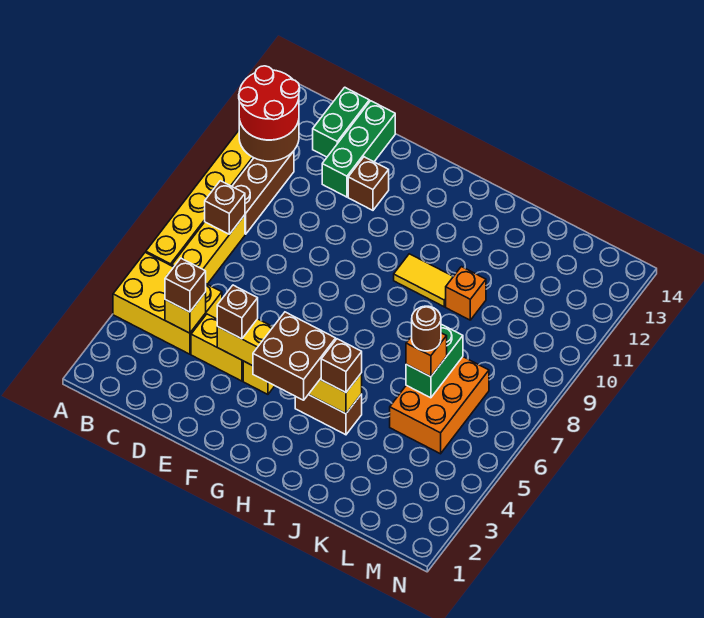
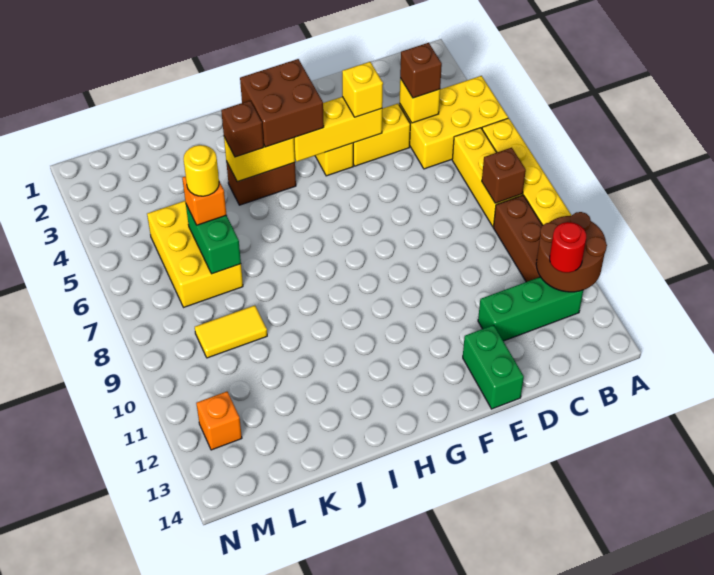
red round brick A11:B12 level 3 -> red round brick B12 level 3
green brick C13:C14 level 1 -> green brick E13:E14 level 1
green brick D12:D14 level 1 -> green brick B12:D12 level 1
brown brick E4 level 3 -> yellow brick E4 level 3
brown brick E12 level 1 -> none
yellow tile H10:I10 level 1 -> yellow tile K9:L9 level 1
orange brick J10 level 1 -> orange brick M12 level 1
orange brick K5:L7 level 1 -> yellow brick K5:L7 level 1
brown round brick K6 level 4 -> yellow round brick K6 level 4

